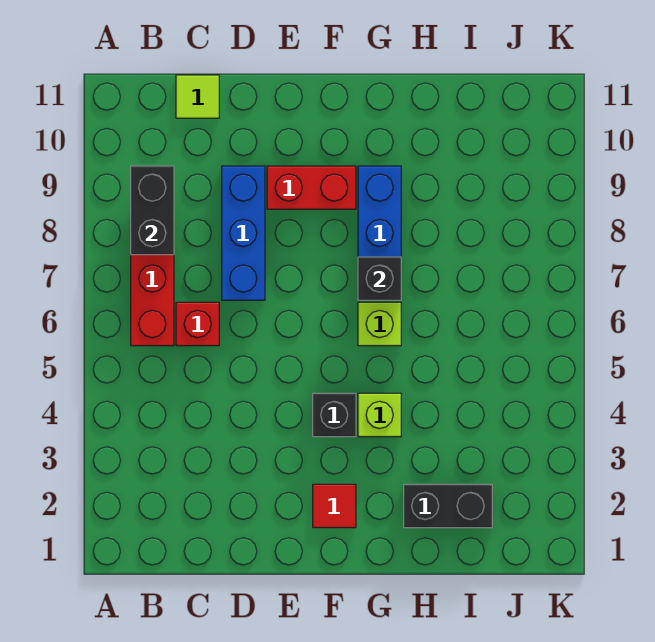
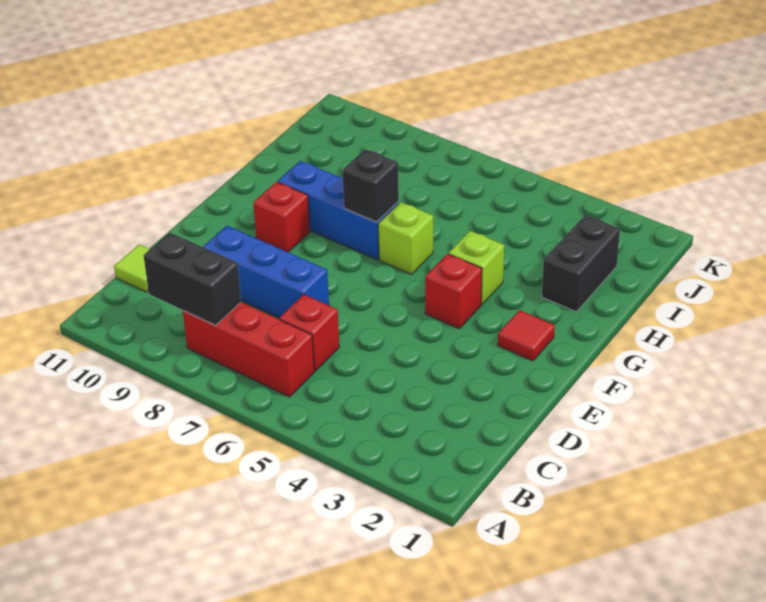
red brick E9:F9 level 1 -> red brick F9 level 1
black brick F4 level 1 -> red brick F4 level 1

